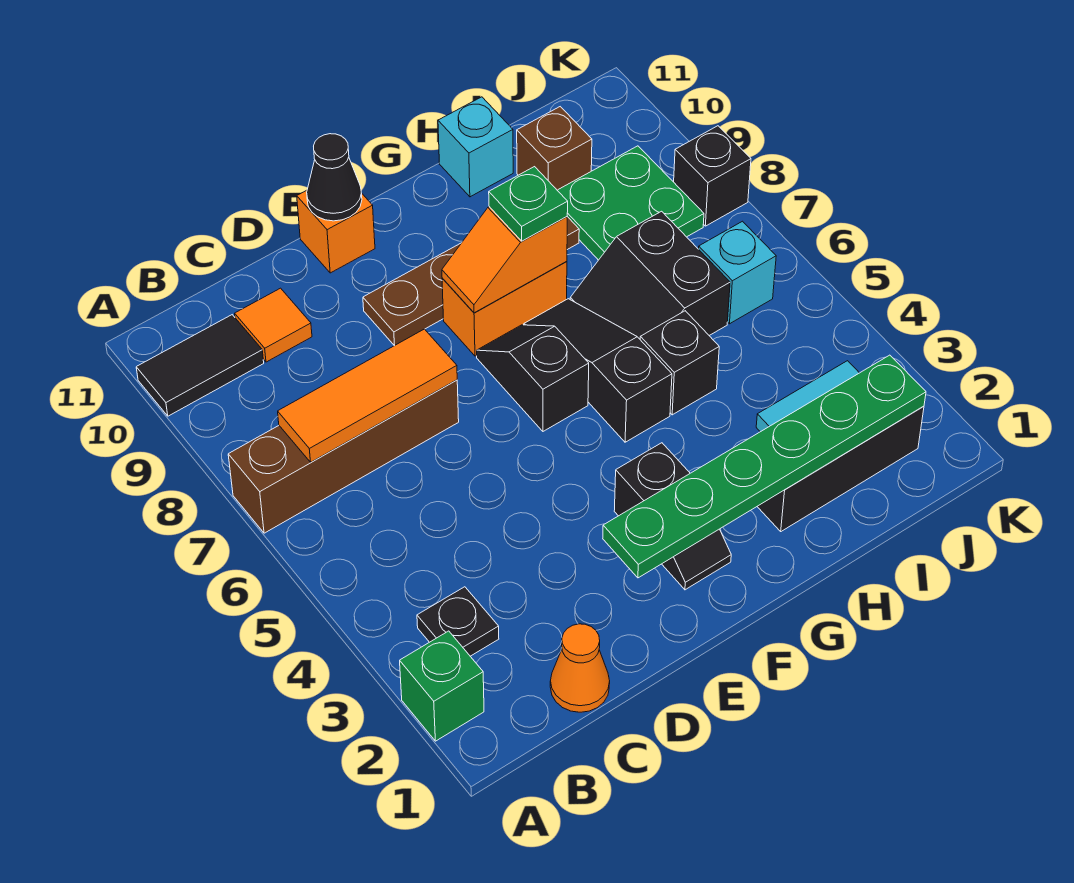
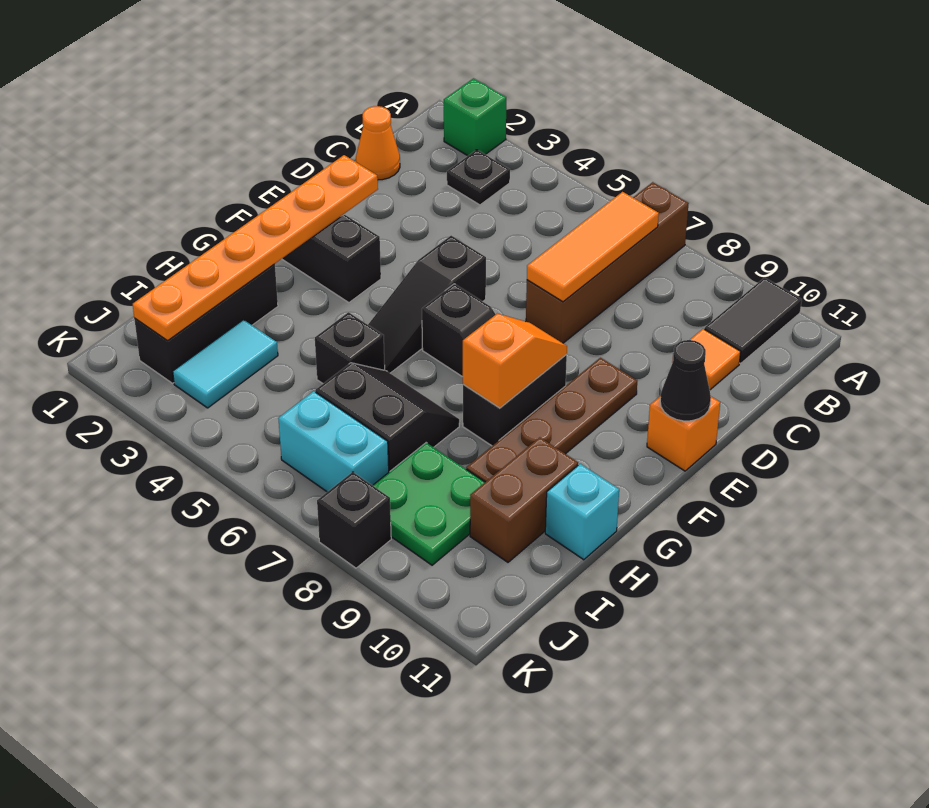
green plate E2:J2 level 2 -> orange plate E2:J2 level 2
orange brick F8:G8 level 1 -> black brick F8:G8 level 1
black slope G5:G7 level 1 top 5 -> black slope E5:G5 level 1 top E
green plate G8 level 3 -> none
brown brick I10 level 1 -> brown brick H10:I10 level 1
cyan brick J6 level 1 -> cyan brick J6:J7 level 1

